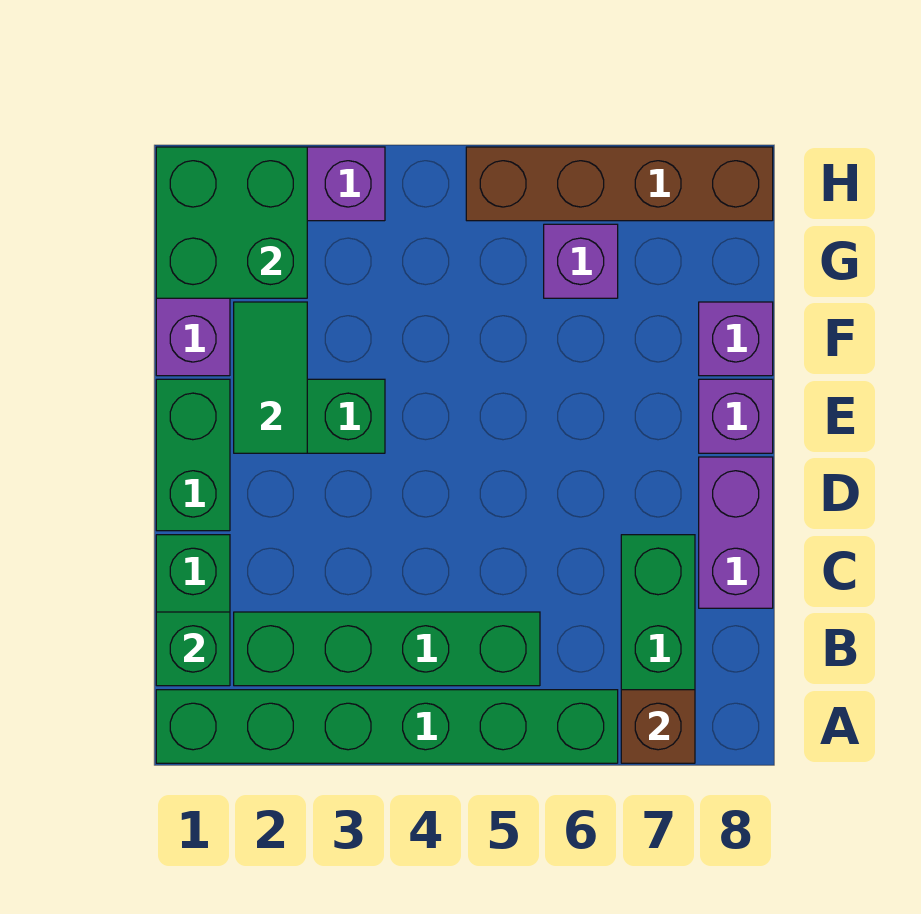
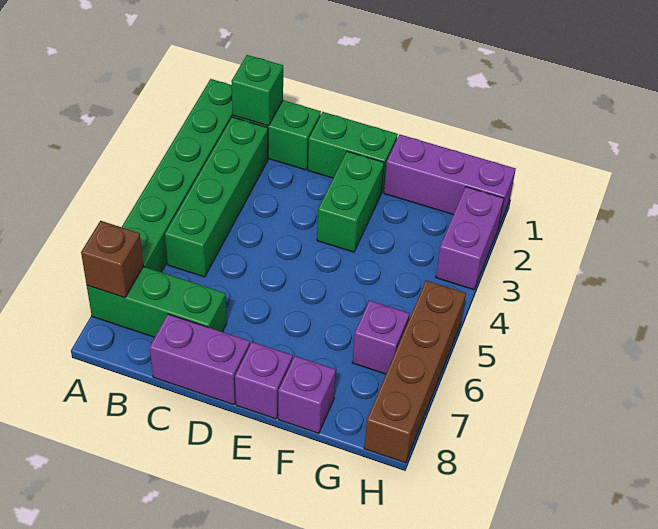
green tile E2:F2 level 2 -> none
green brick G1:H2 level 2 -> none

